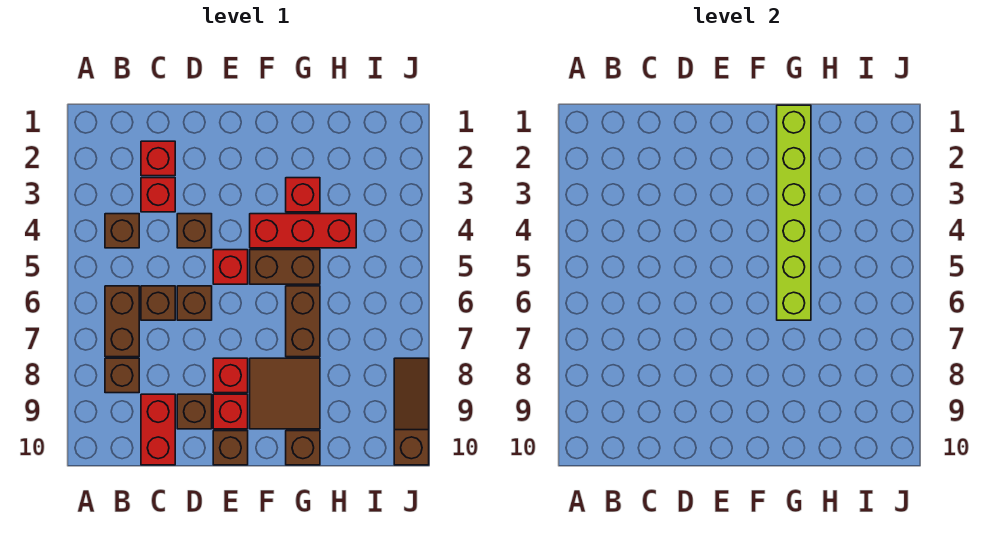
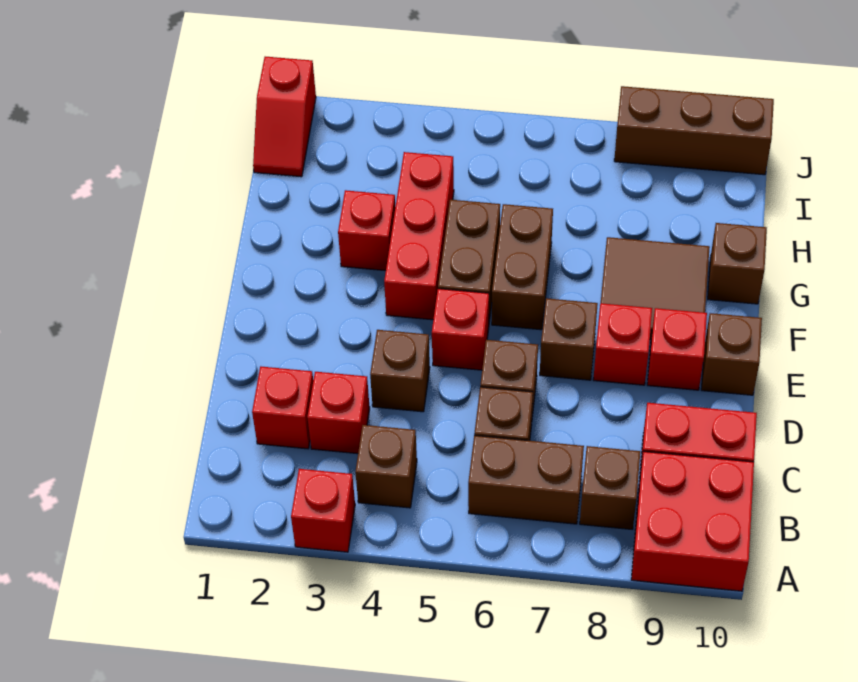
none -> red brick A3 level 1
none -> red brick A9:B10 level 1
brown brick D9 level 1 -> brown brick E7 level 1
lime brick G1:G6 level 2 -> none
brown brick G6:G7 level 1 -> brown brick F6:G6 level 1
none -> red slope I1:J1 level 1 top J
brown slope J8:J10 level 1 top 10 -> brown brick J8:J10 level 1

